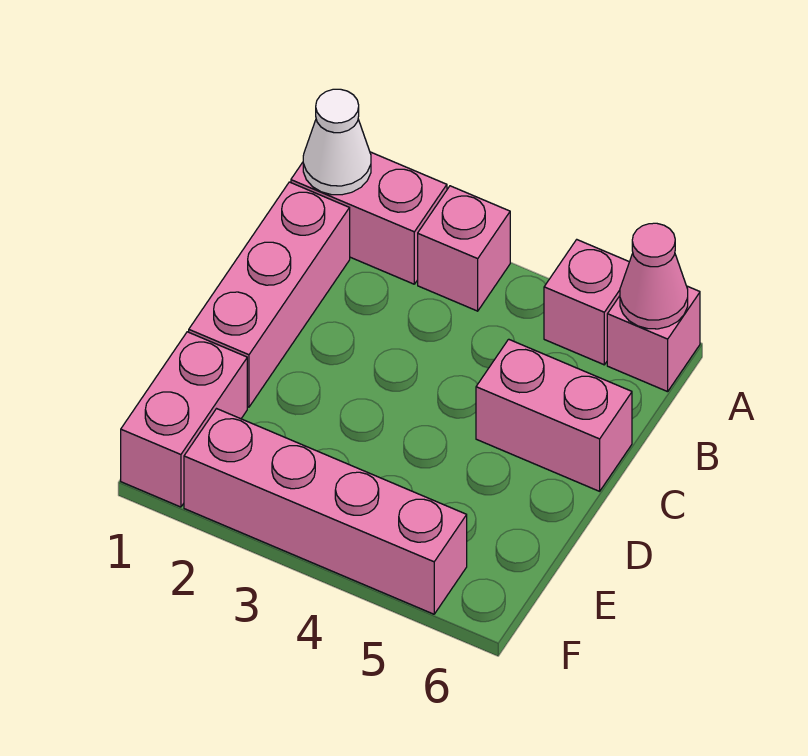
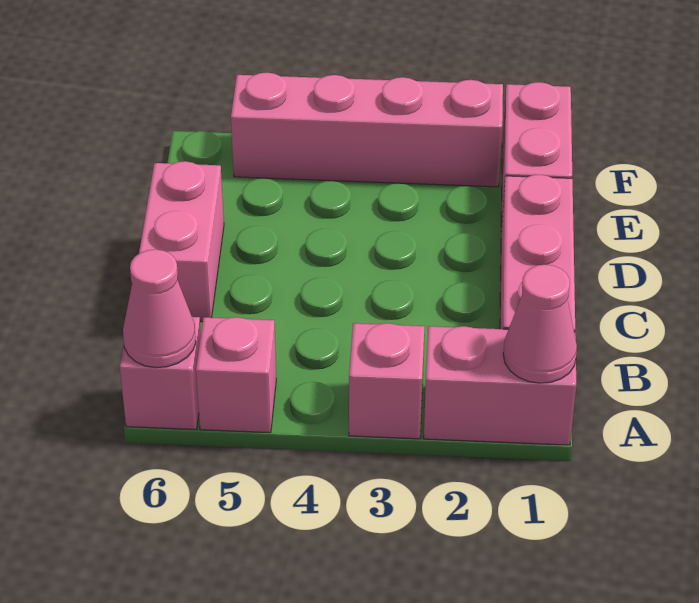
white cone A1 level 2 -> pink cone A1 level 2
pink brick C5:C6 level 1 -> pink brick C6:D6 level 1

